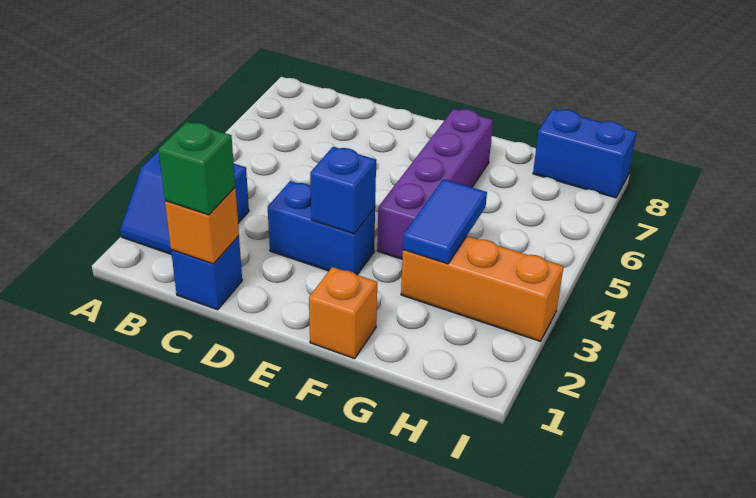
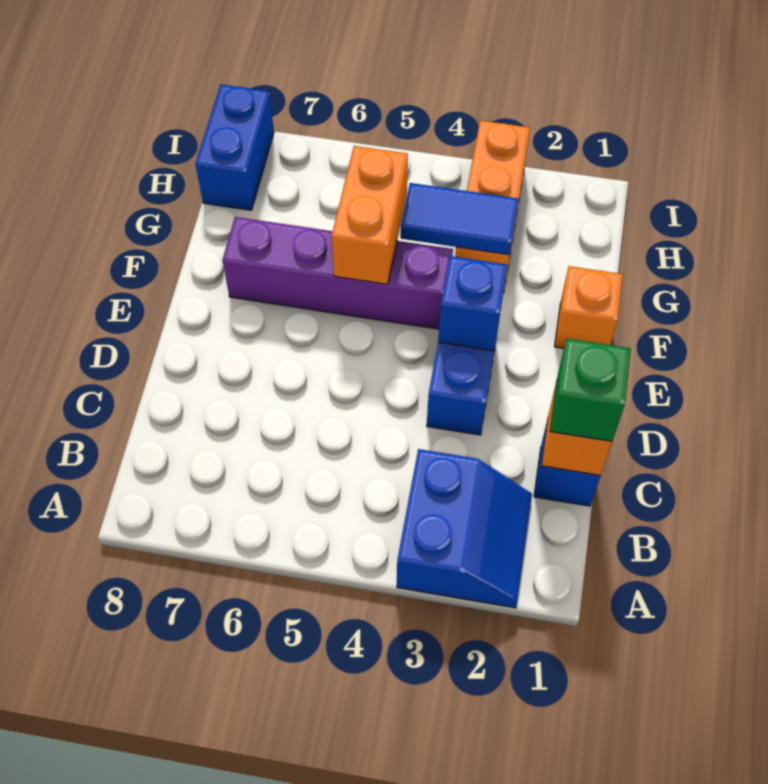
none -> orange brick F5:G5 level 2

